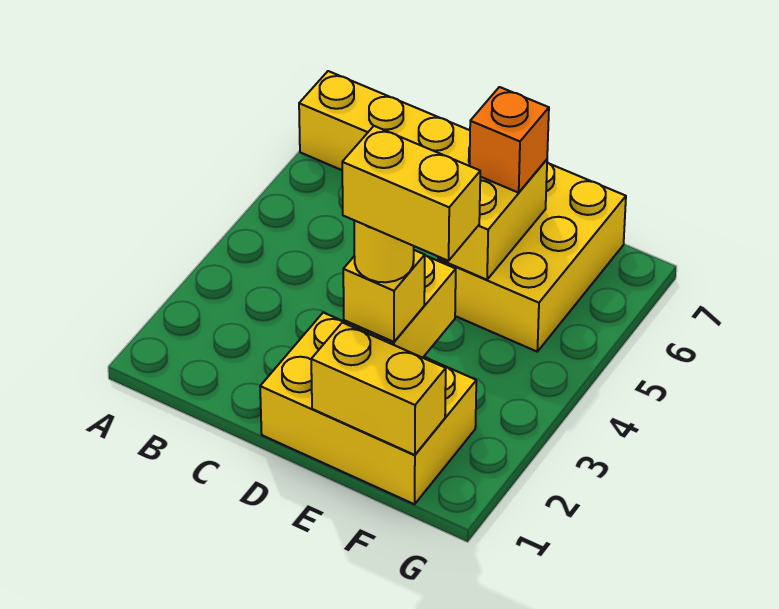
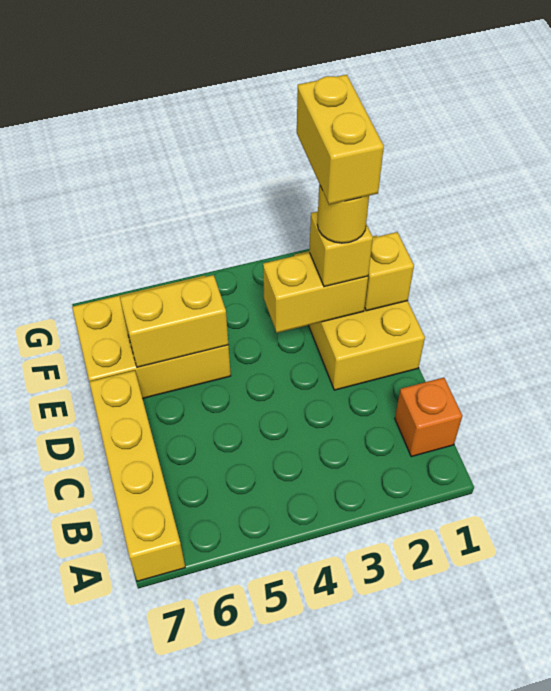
yellow brick E1:F1 level 2 -> yellow brick E1 level 2
orange brick E6 level 3 -> orange brick B1 level 1

